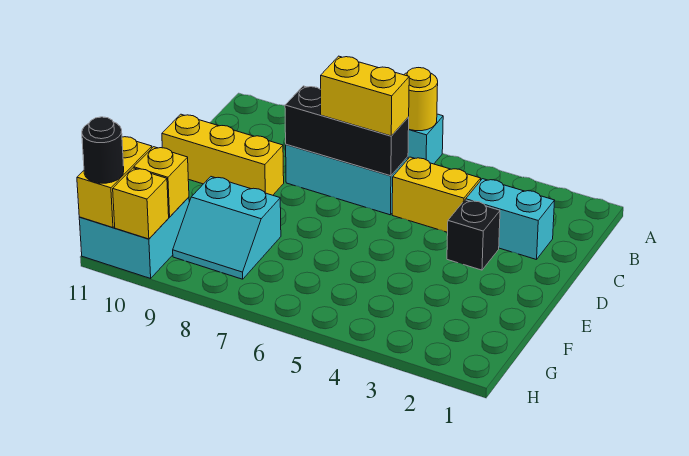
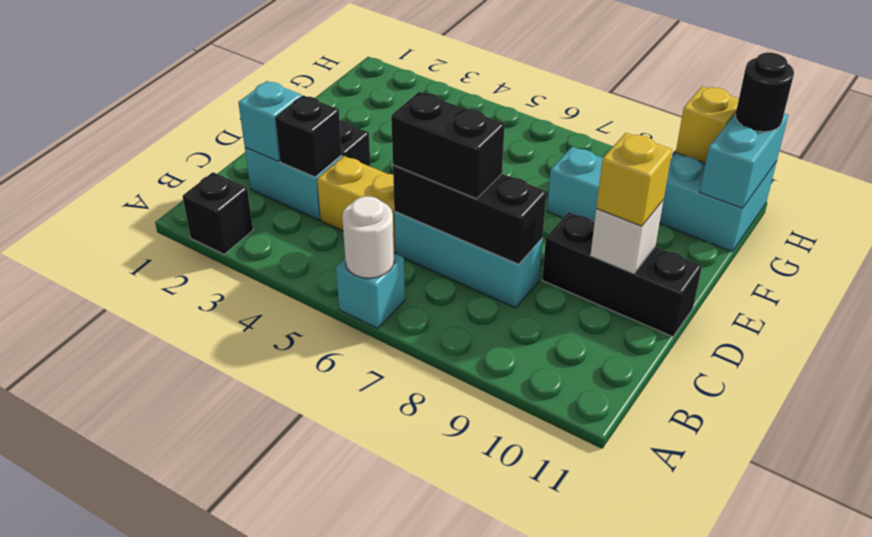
none -> black brick A2 level 1
yellow round brick A6 level 2 -> white round brick A6 level 2
none -> cyan brick C2 level 2
none -> black brick C3 level 2
yellow brick C6:C7 level 3 -> black brick C6:C7 level 3
yellow brick D9:D11 level 1 -> black brick D9:D11 level 1
none -> white brick D10 level 2
yellow brick G10 level 2 -> yellow brick D10 level 3
yellow brick G11:H11 level 2 -> cyan brick G11:H11 level 2

